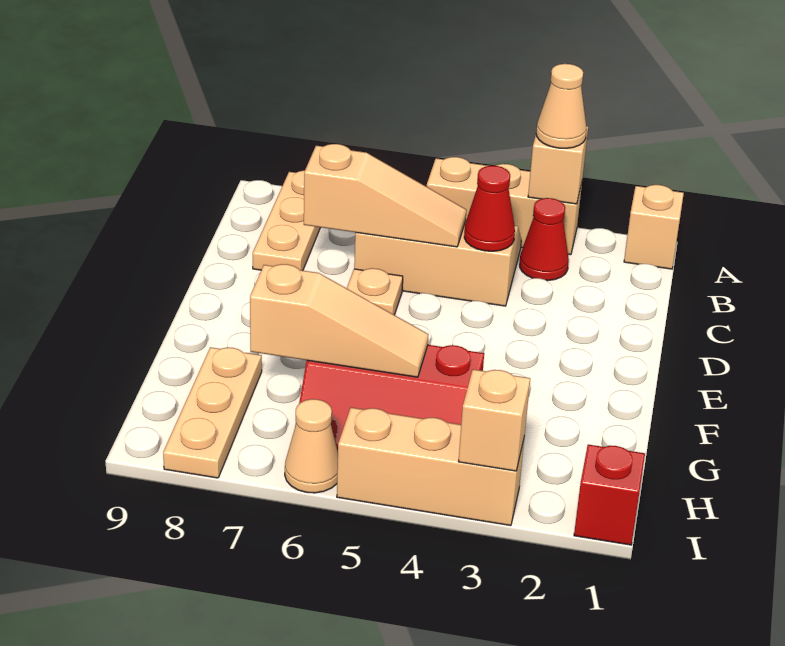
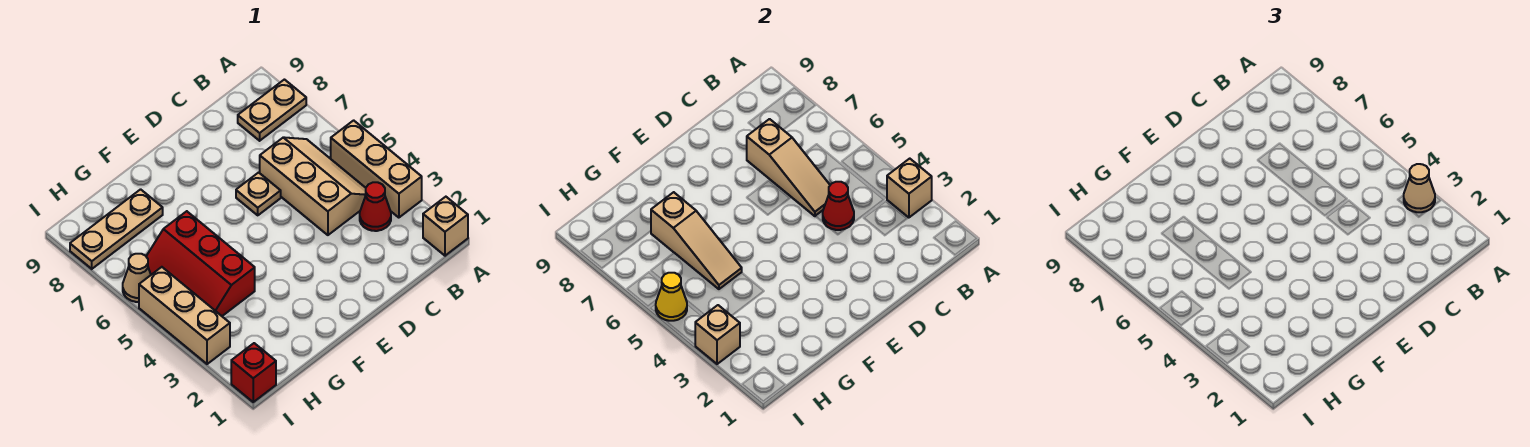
tan plate A8:C8 level 1 -> tan plate A8:B8 level 1
none -> yellow cone I5 level 2

